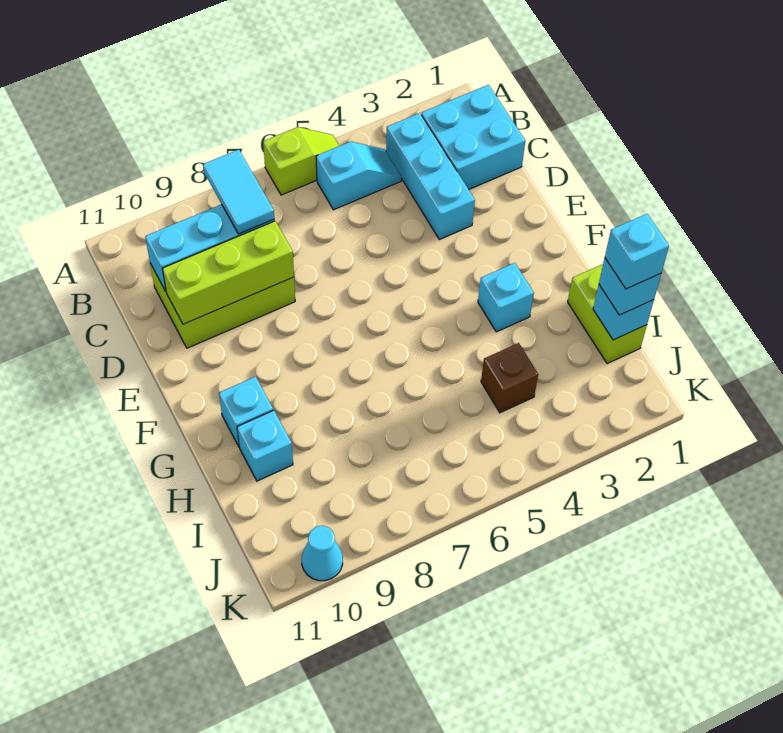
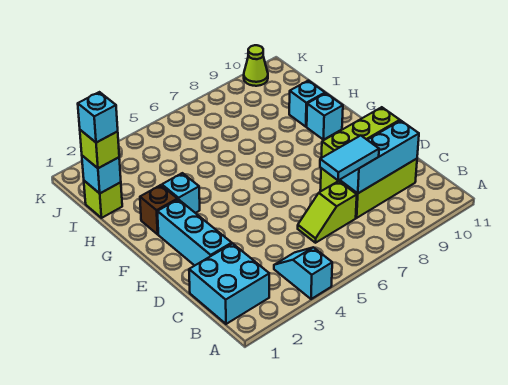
lime slope A5:A6 level 1 top 6 -> lime slope C6:C7 level 1 top 7
cyan brick B3:D3 level 1 -> cyan brick D2:F2 level 1
cyan slope B4:B5 level 1 top 5 -> cyan slope A4:B4 level 1 top A
cyan tile B8:C8 level 3 -> cyan tile C7:C8 level 3
lime brick H1:I1 level 1 -> lime brick I1 level 1
cyan brick I1 level 3 -> lime brick I1 level 3
brown brick I4 level 1 -> brown brick G2 level 1
cyan cone K10 level 1 -> lime cone K10 level 1

